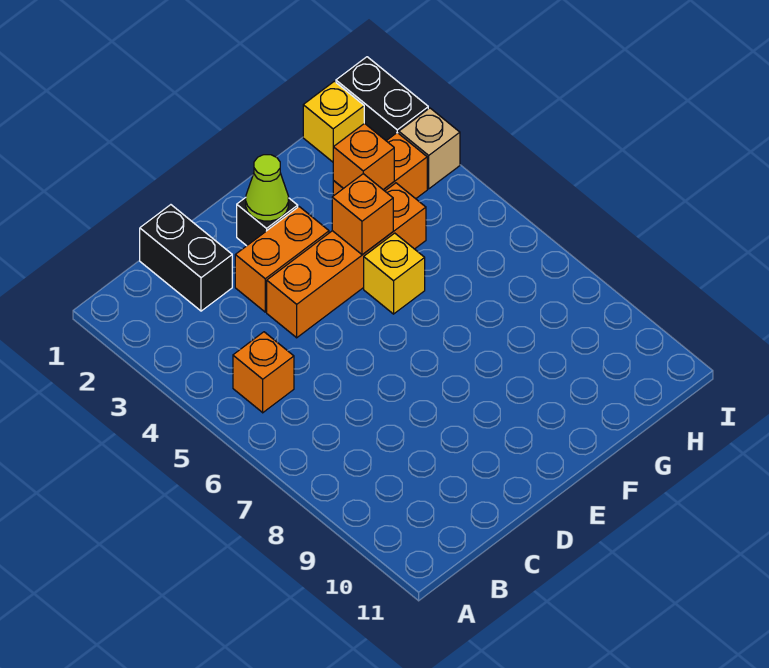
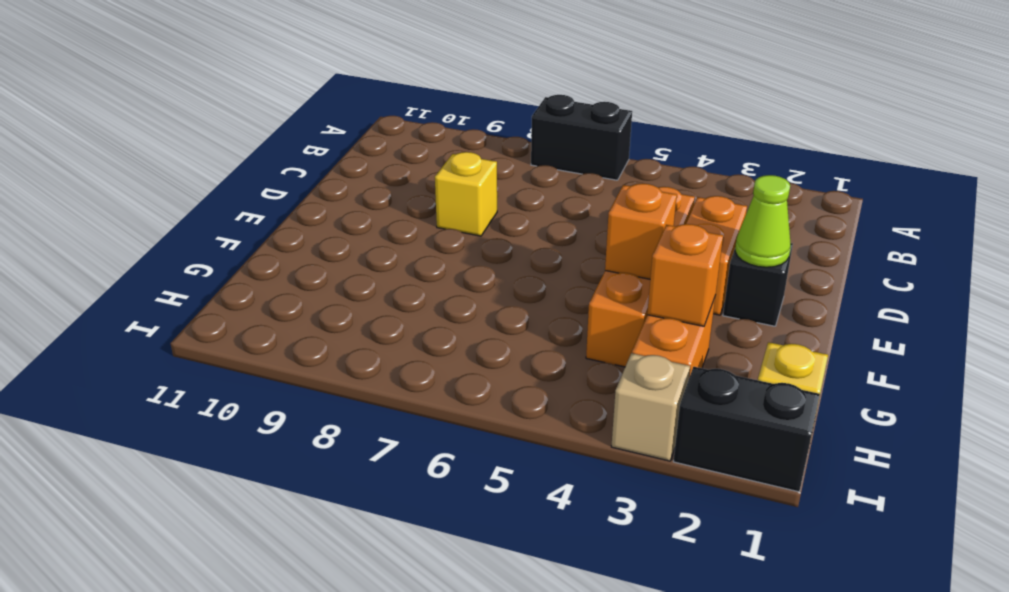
orange brick B5 level 1 -> none
black brick C1:C2 level 1 -> black brick A6:A7 level 1
yellow brick F5 level 1 -> yellow brick D8 level 1

